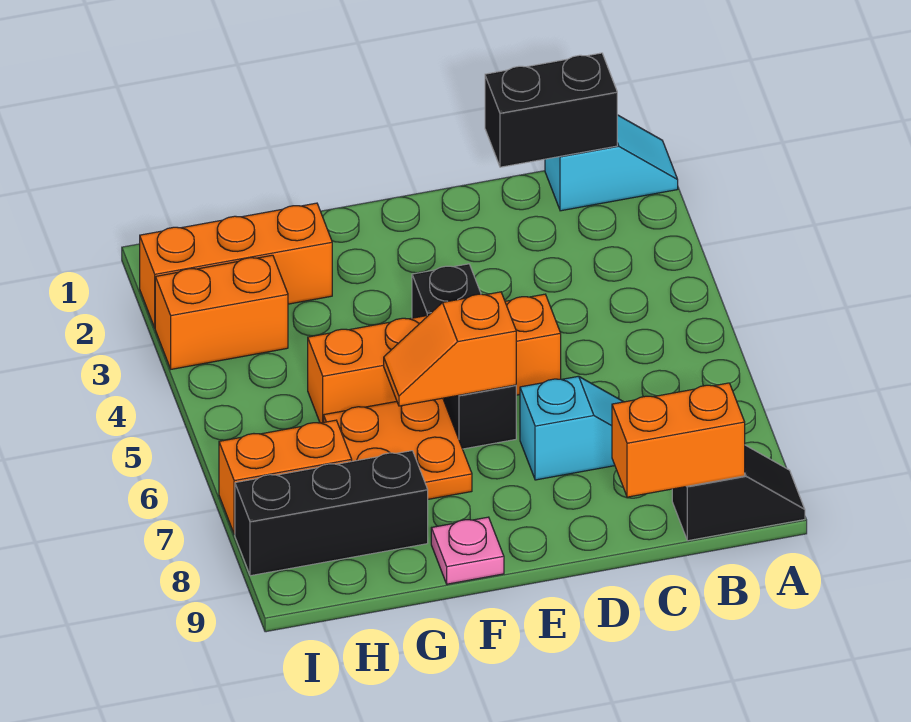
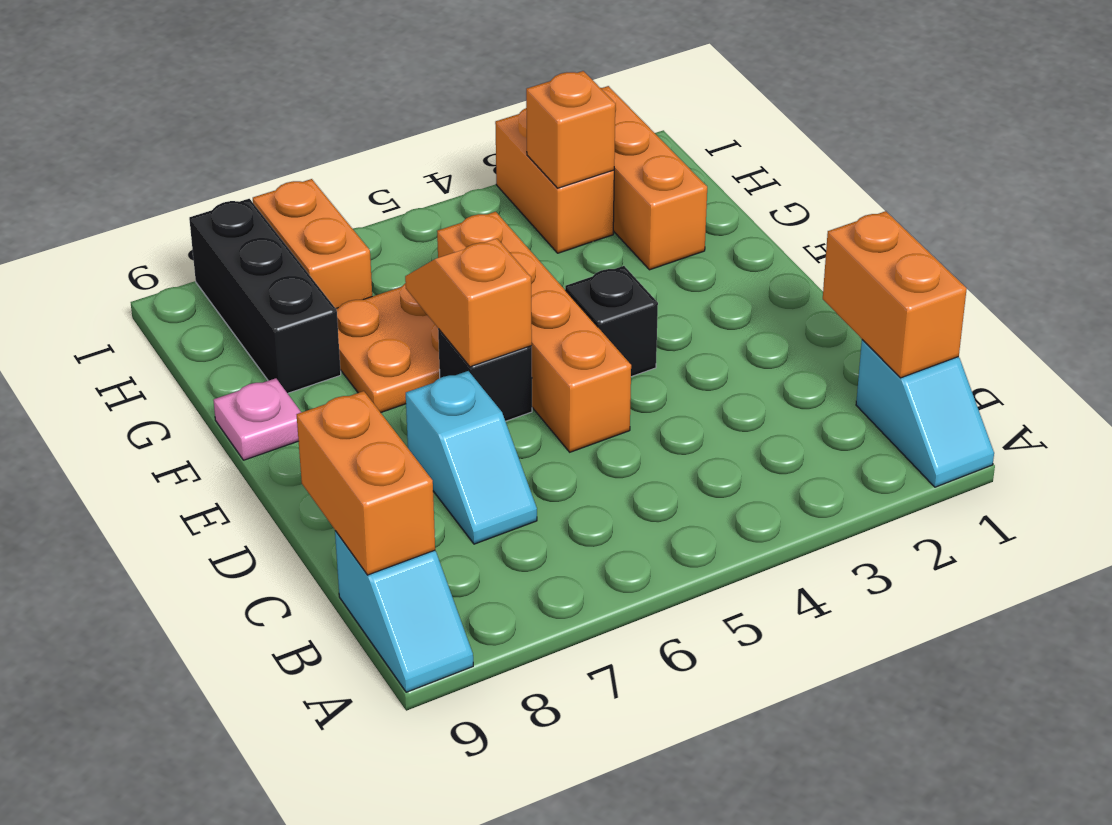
black slope A9:B9 level 1 top B -> cyan slope A9:B9 level 1 top B
black brick B1:C1 level 2 -> orange brick B1:C1 level 2
none -> orange brick H3 level 2

